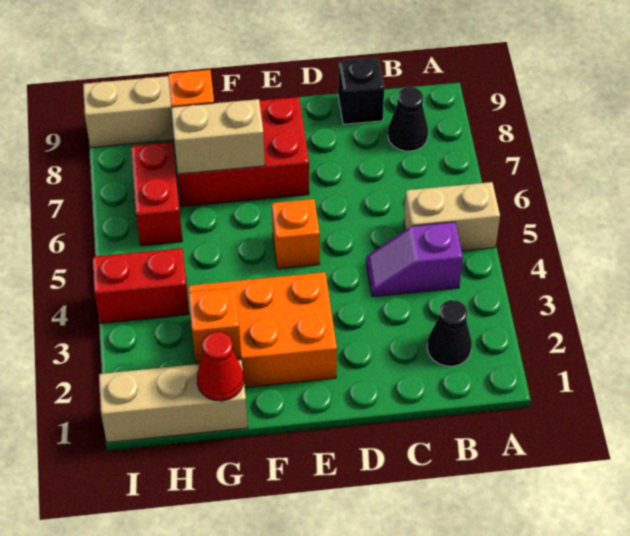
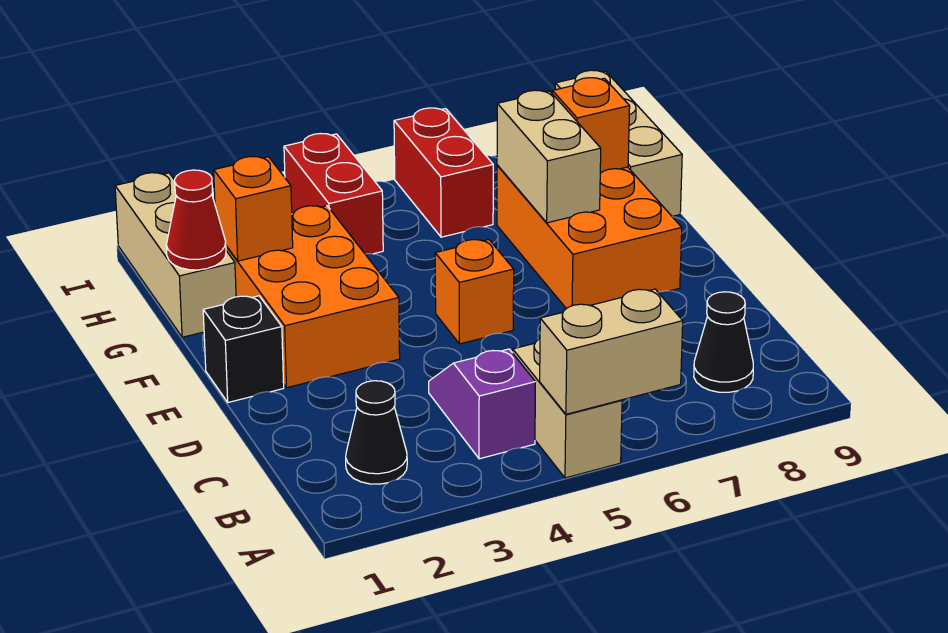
none -> tan brick A5:A6 level 2
black brick C9 level 1 -> black brick E1 level 1
red brick E7:G8 level 1 -> orange brick E7:G8 level 1
red brick H6:H7 level 1 -> red brick H6:I6 level 1

